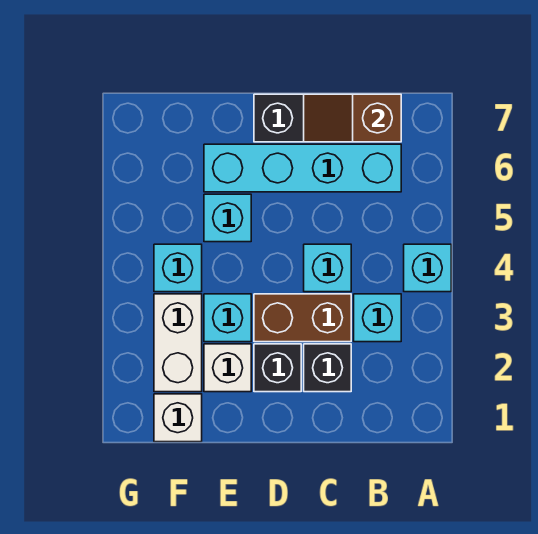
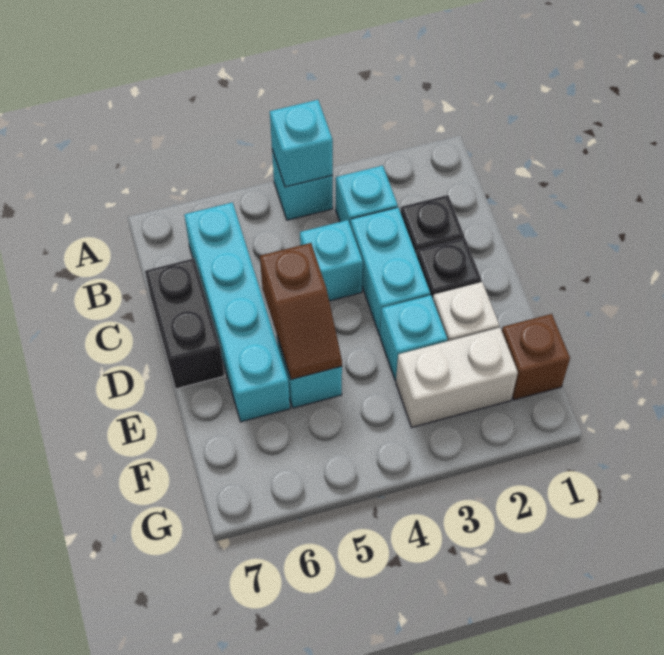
brown slope B7:C7 level 2 top B -> brown slope D5:E5 level 2 top D
brown brick C3:D3 level 1 -> cyan brick C3:D3 level 1
white brick F1 level 1 -> brown brick F1 level 1
cyan brick F4 level 1 -> cyan brick A4 level 2

